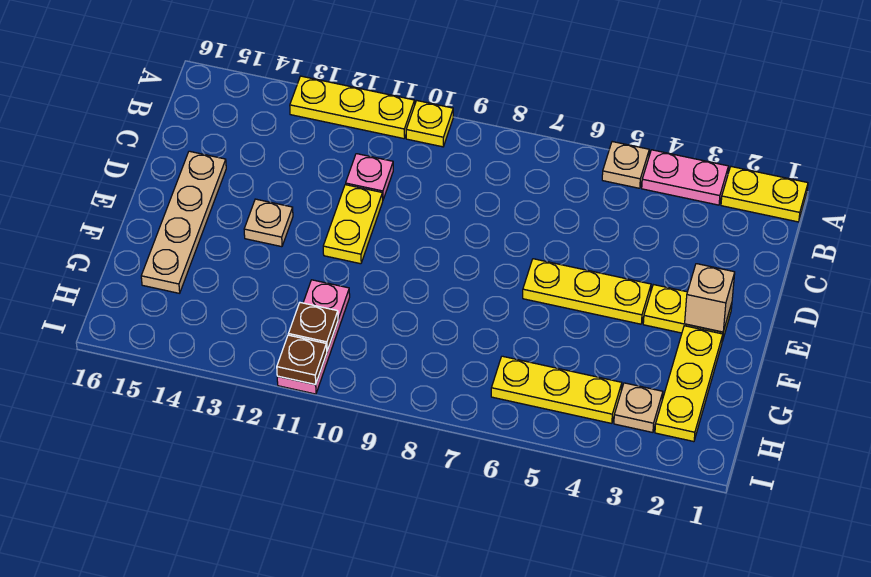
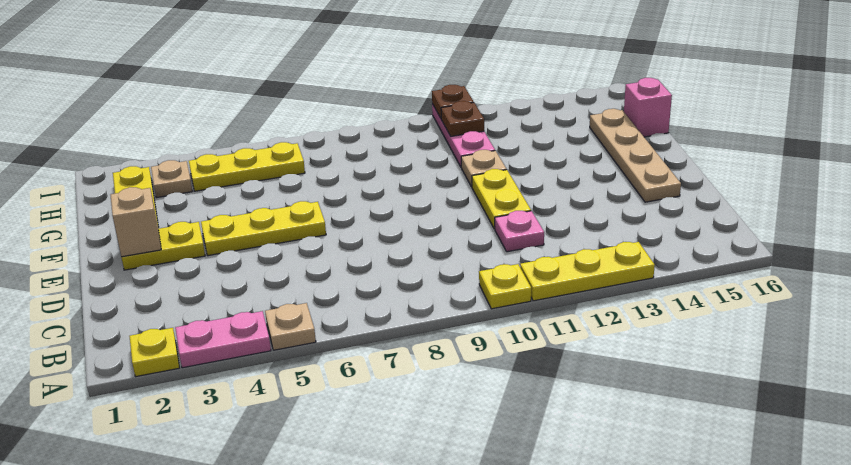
yellow plate A1:A2 level 1 -> yellow plate A2 level 1
tan plate E13 level 1 -> tan plate F11 level 1
none -> pink brick G16 level 1

